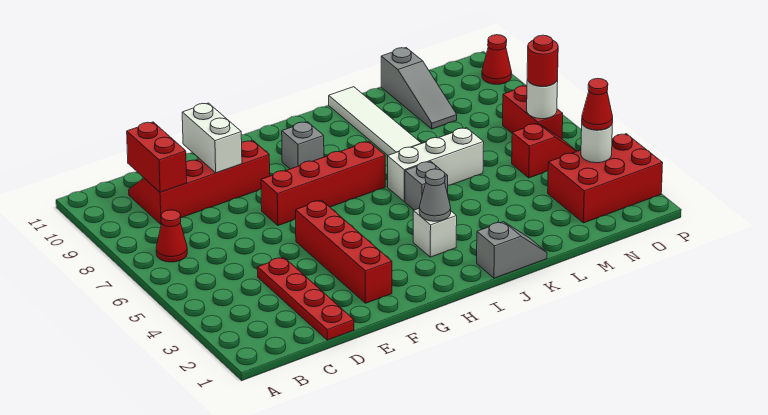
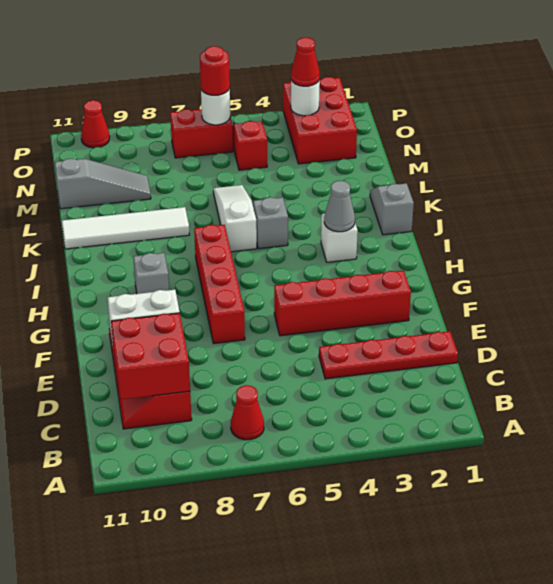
red brick C9:C10 level 2 -> red brick C9:D10 level 2
white brick J6:L6 level 1 -> white slope J6:L6 level 1 top J

